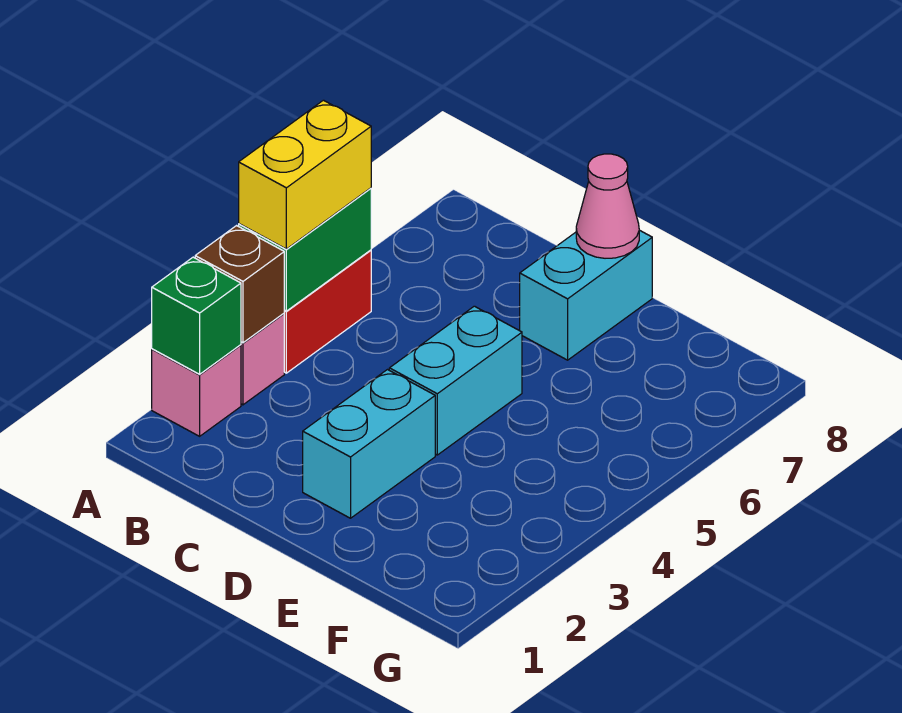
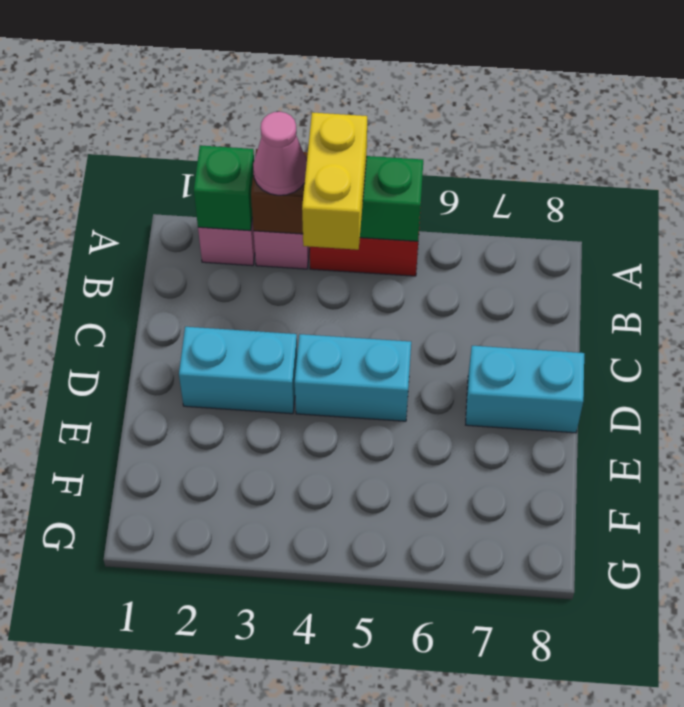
yellow brick A4:A5 level 3 -> yellow brick A4:B4 level 3
pink cone D8 level 2 -> pink cone A3 level 3

